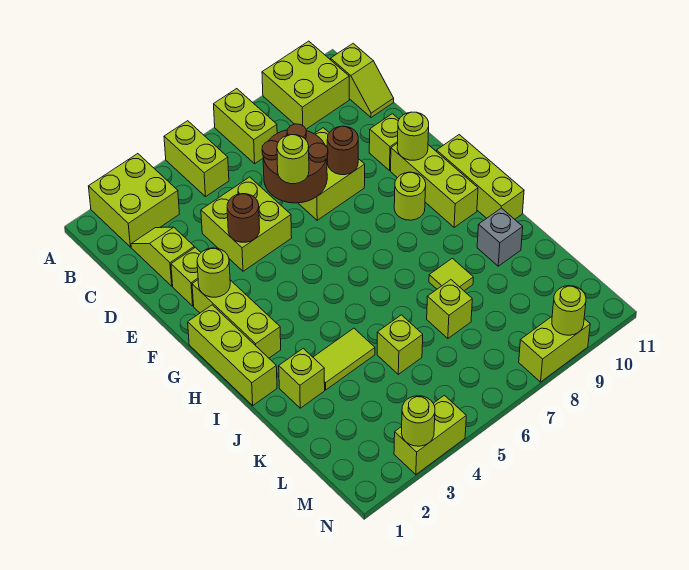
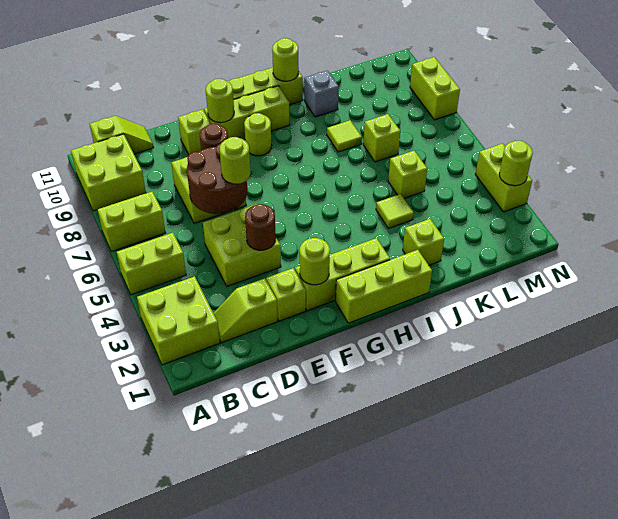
lime tile J3:J4 level 1 -> lime tile J4 level 1
lime round brick N9 level 2 -> lime round brick I11 level 2

